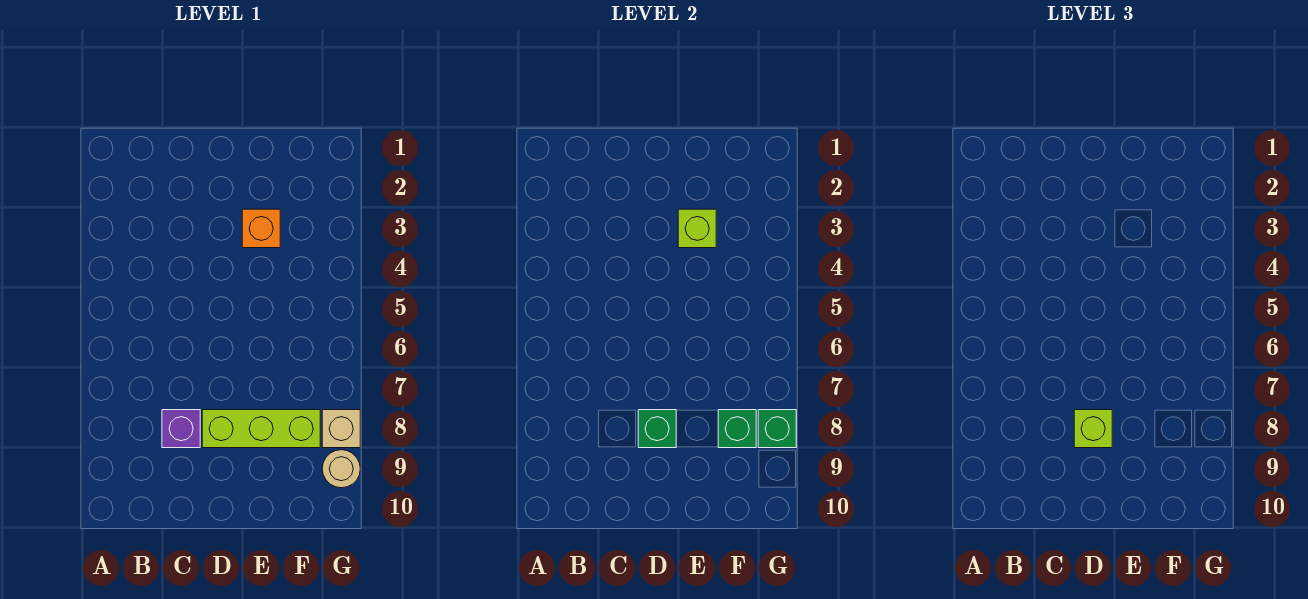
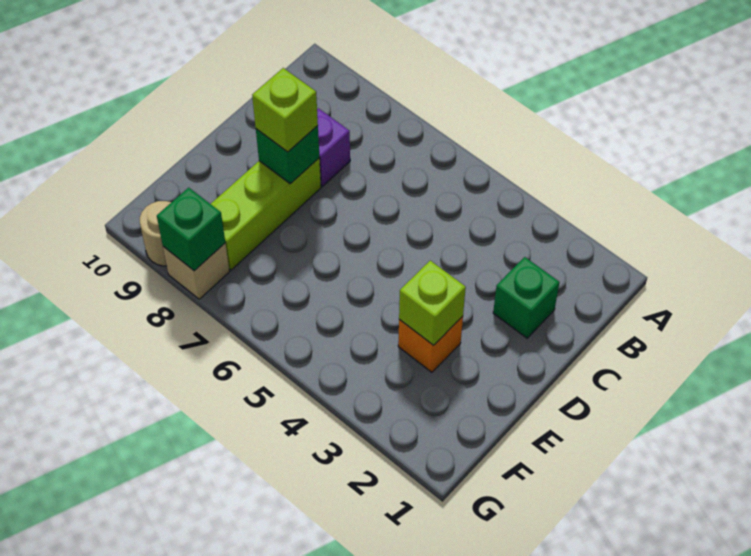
green brick F8 level 2 -> green brick C2 level 1

